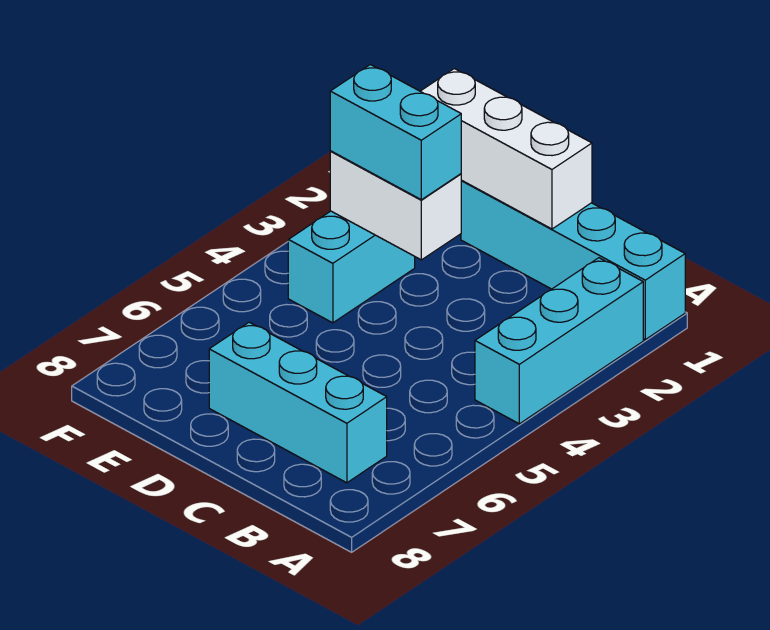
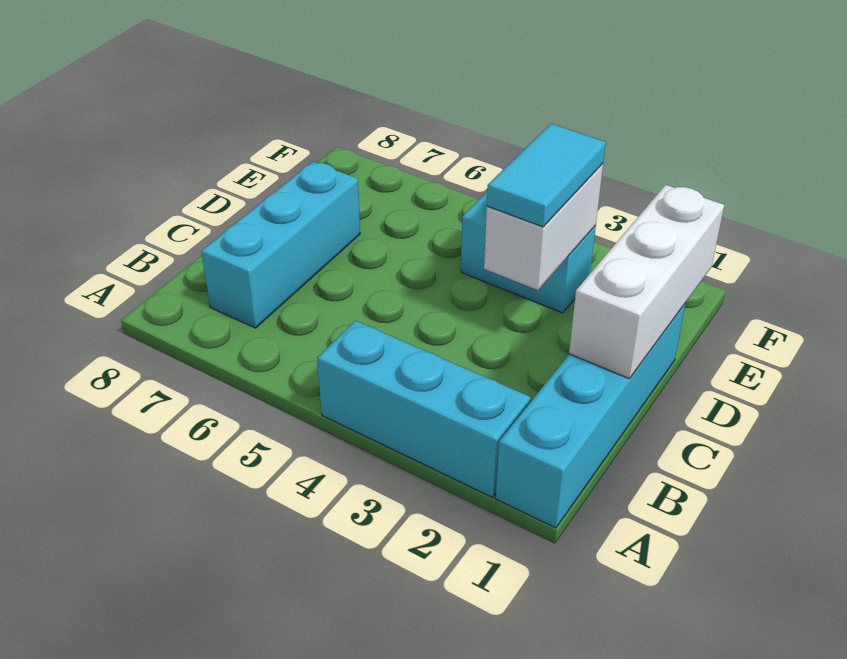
cyan brick D3:E3 level 3 -> cyan tile D3:E3 level 3

